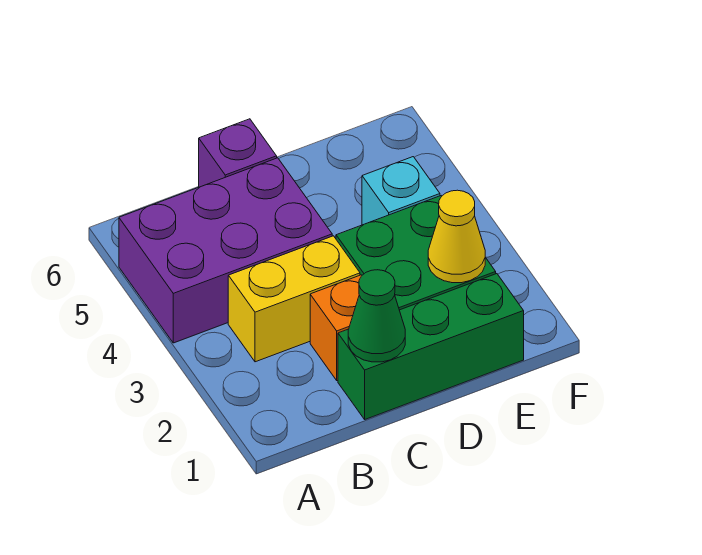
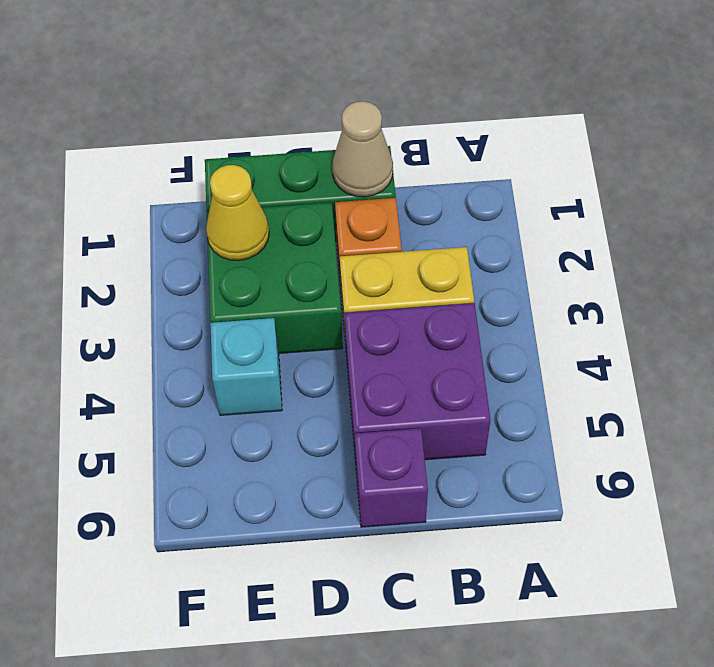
purple brick A4:C5 level 1 -> purple brick B4:C5 level 1
green cone C1 level 2 -> tan cone C1 level 2

